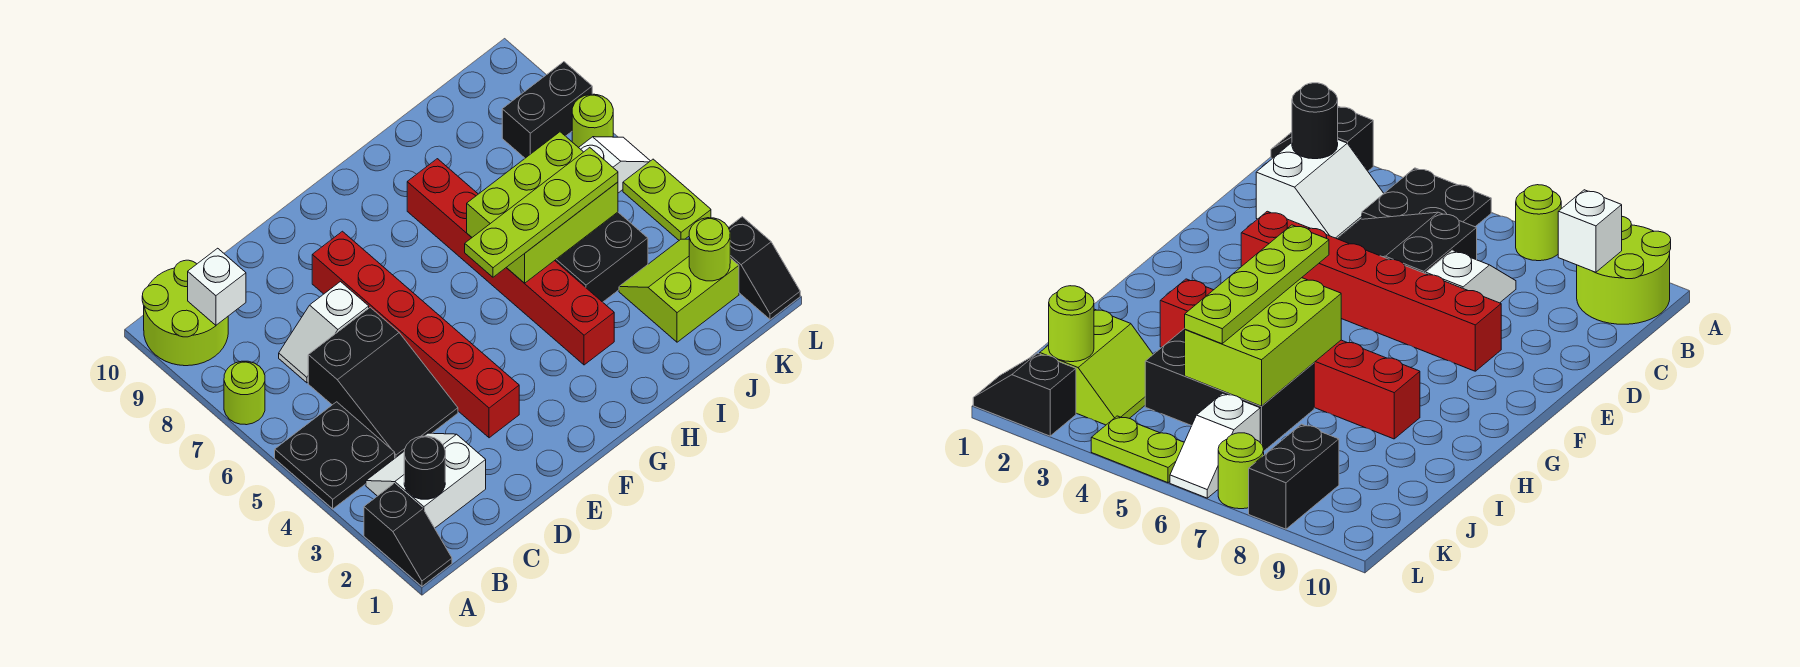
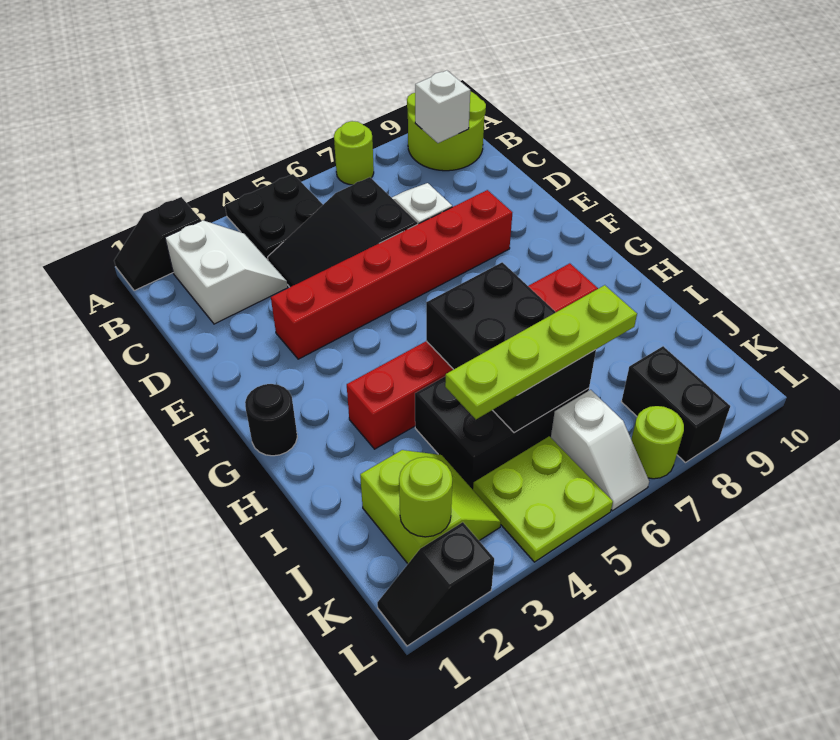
black round brick B2 level 2 -> black round brick G1 level 1
lime plate G5:J5 level 3 -> lime plate J4:J7 level 3
lime brick H5:J6 level 2 -> black brick H5:J6 level 2
lime plate L4:L5 level 1 -> lime plate K4:L5 level 1

